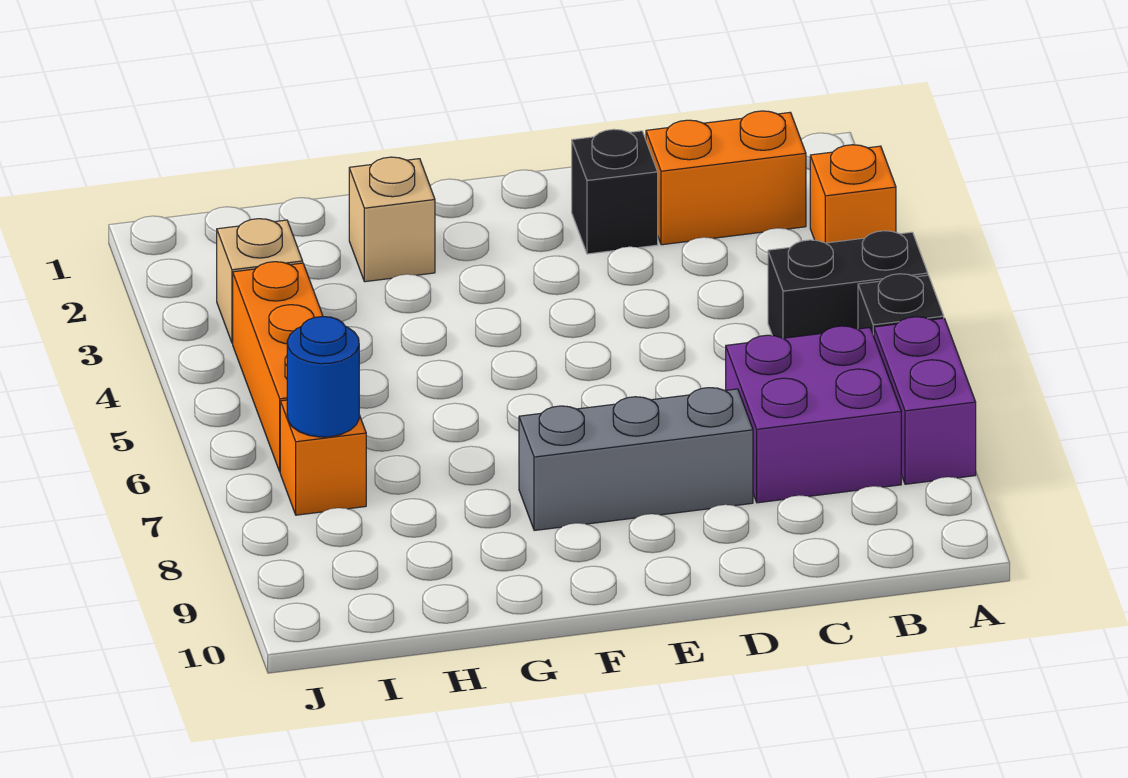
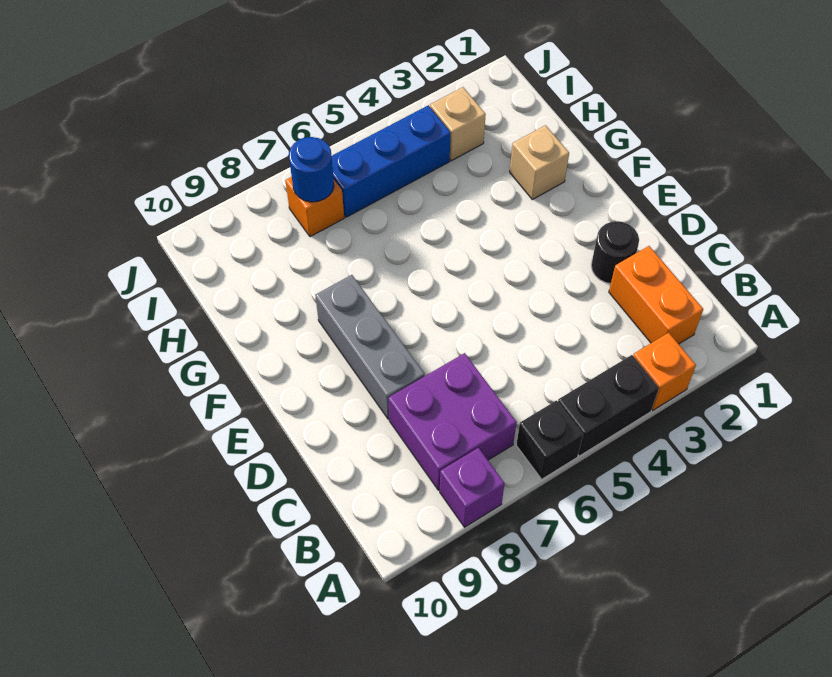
black brick A5:B5 level 1 -> black brick A4:A5 level 1
purple brick A7:A8 level 1 -> purple brick A8 level 1
black brick D2 level 1 -> black round brick D2 level 1
orange brick I4:I6 level 1 -> blue brick I4:I6 level 1

